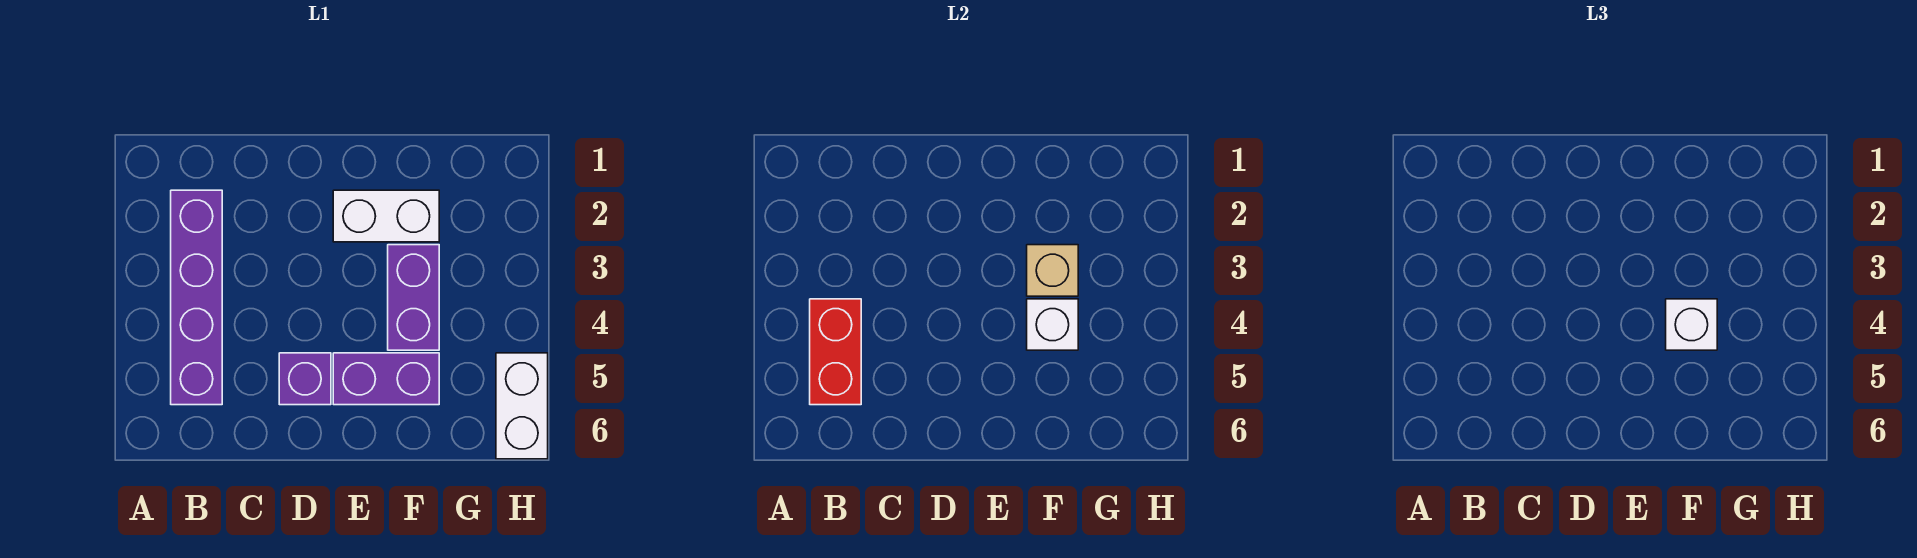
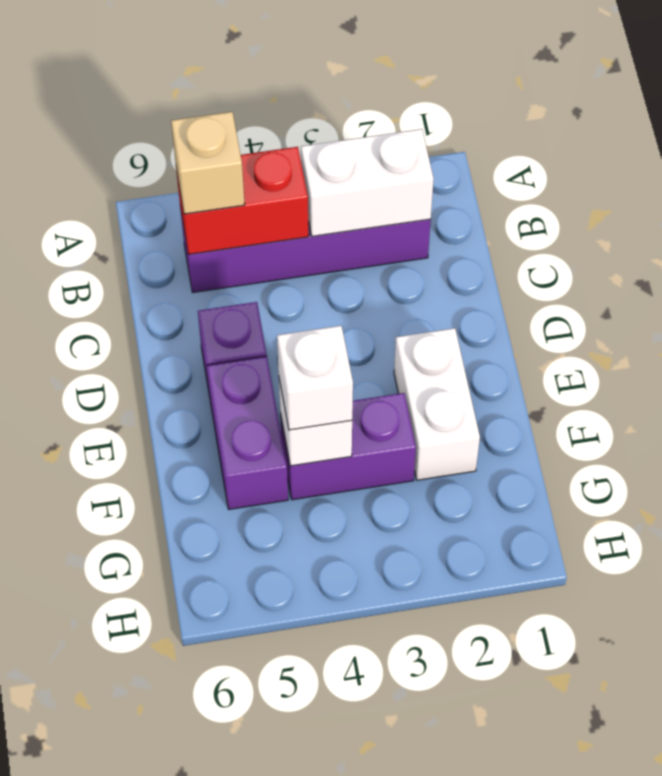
tan brick F3 level 2 -> tan brick B5 level 3
white brick H5:H6 level 1 -> white brick B2:B3 level 2

